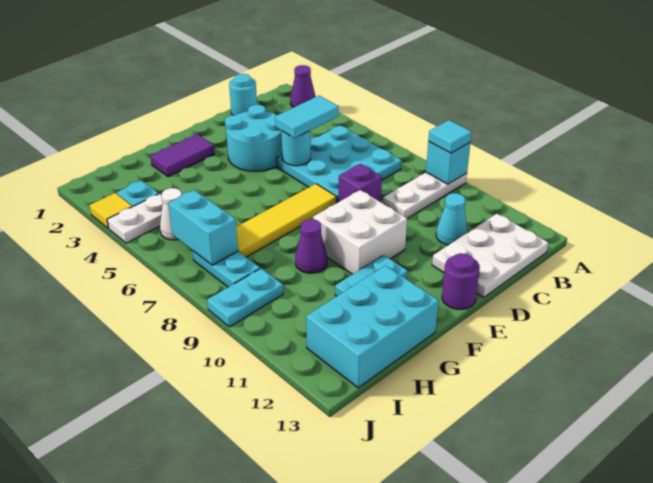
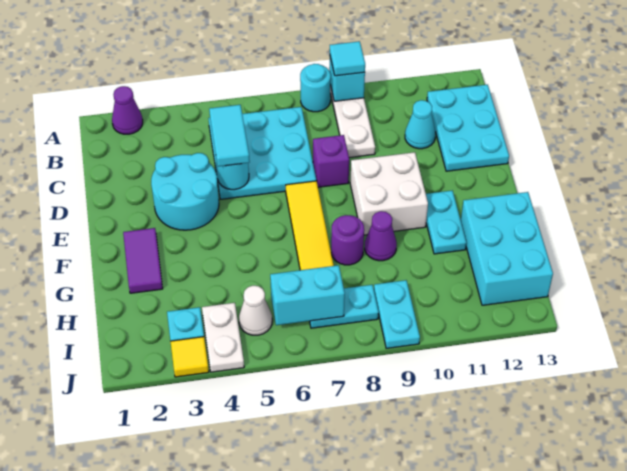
white plate B12:D13 level 1 -> cyan plate B12:D13 level 1
cyan round brick C1 level 1 -> cyan round brick A8 level 1
purple round brick E13 level 1 -> purple round brick G8 level 1

